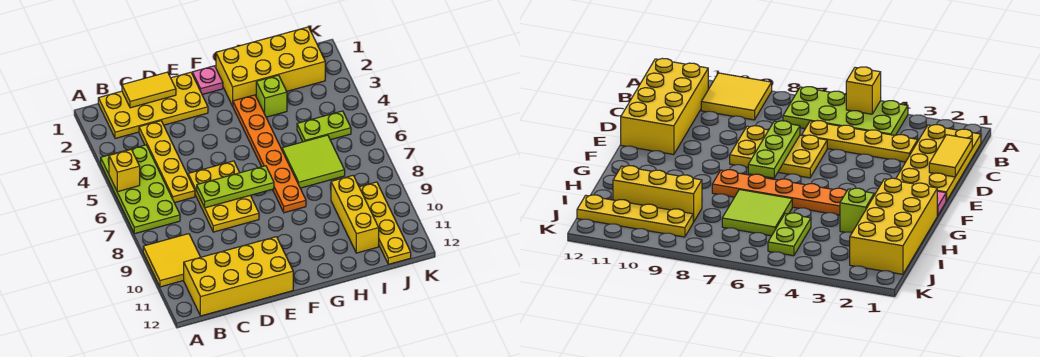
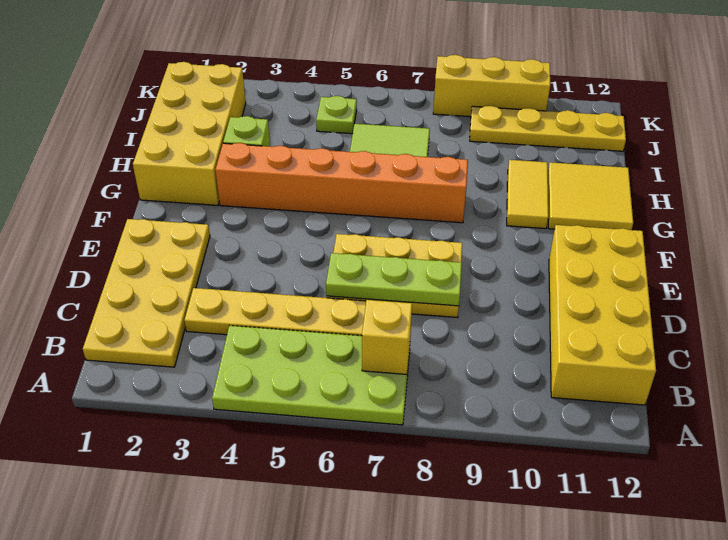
yellow brick A5 level 2 -> yellow brick B7 level 2
yellow tile A9:B10 level 1 -> yellow tile G11:H12 level 1
yellow tile C1:D1 level 2 -> yellow tile G10:H10 level 1
lime plate D7:F7 level 2 -> lime plate D6:D8 level 2
pink plate F1 level 1 -> none
orange plate G3:G8 level 1 -> orange brick G3:G8 level 1
lime plate I5:J5 level 1 -> lime plate J5 level 1
yellow brick I9:I11 level 1 -> yellow brick K8:K10 level 1

